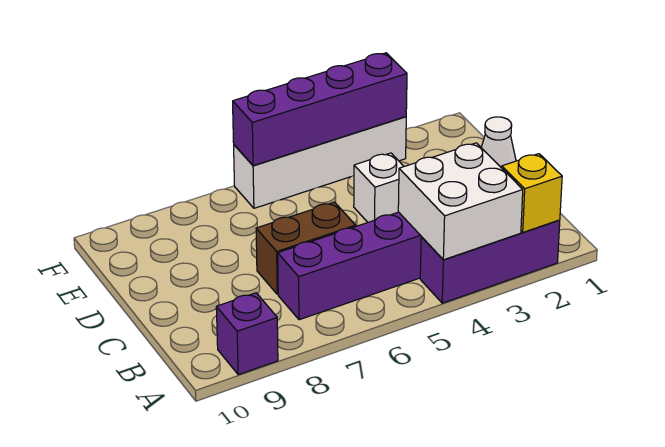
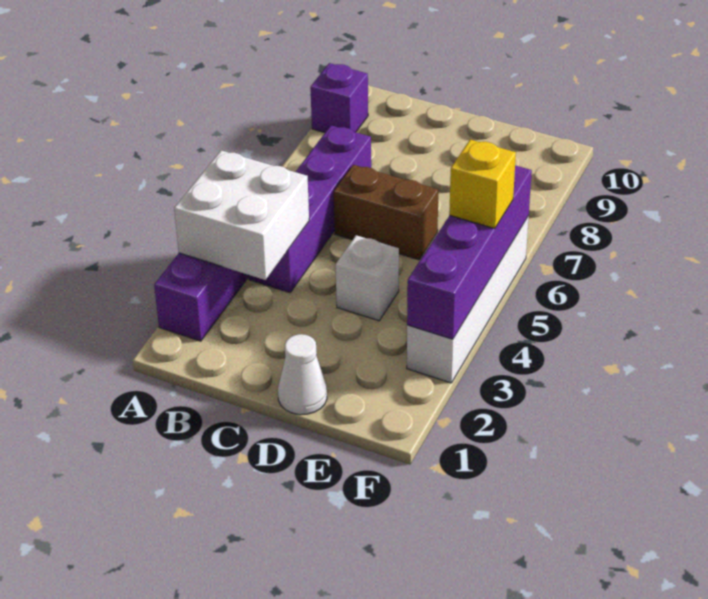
yellow brick A2 level 2 -> yellow brick F5 level 3
brown brick C6:C7 level 1 -> brown brick C6:D6 level 1

